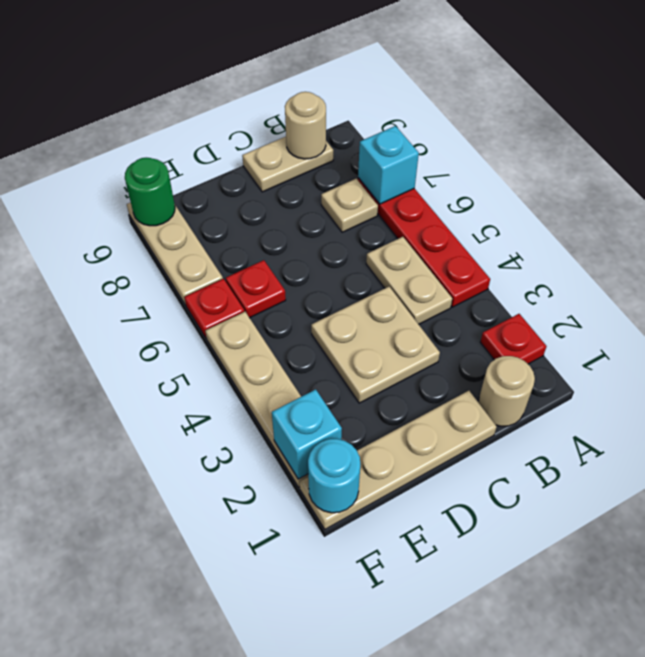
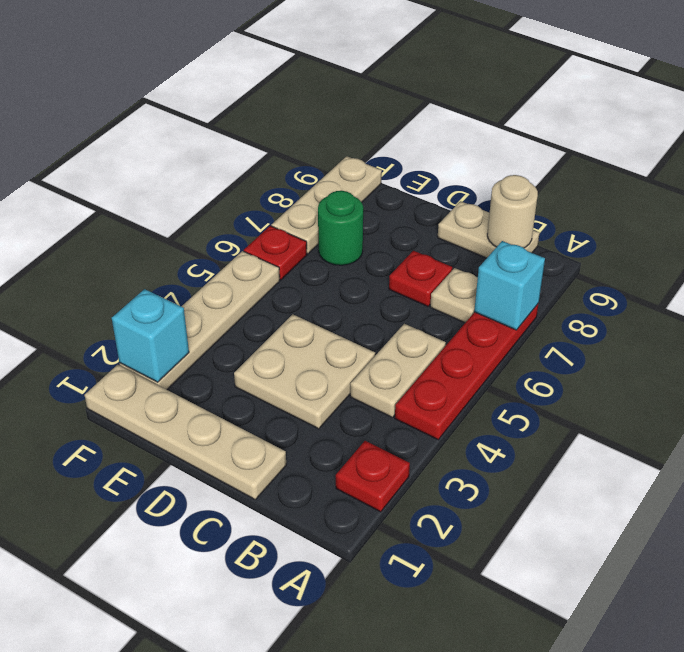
tan round brick B1 level 1 -> none
red plate E6 level 1 -> red plate C7 level 1
cyan round brick F1 level 2 -> none
green round brick F9 level 2 -> green round brick E7 level 1

